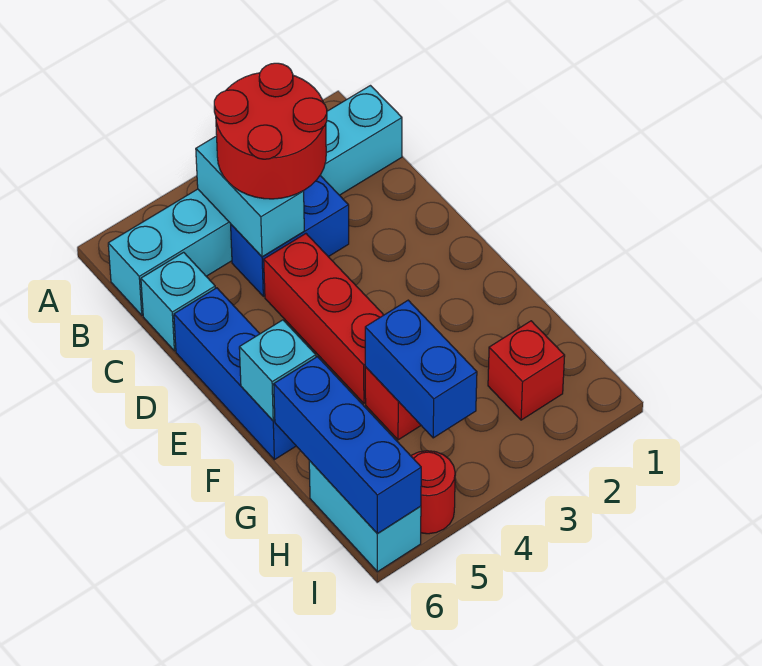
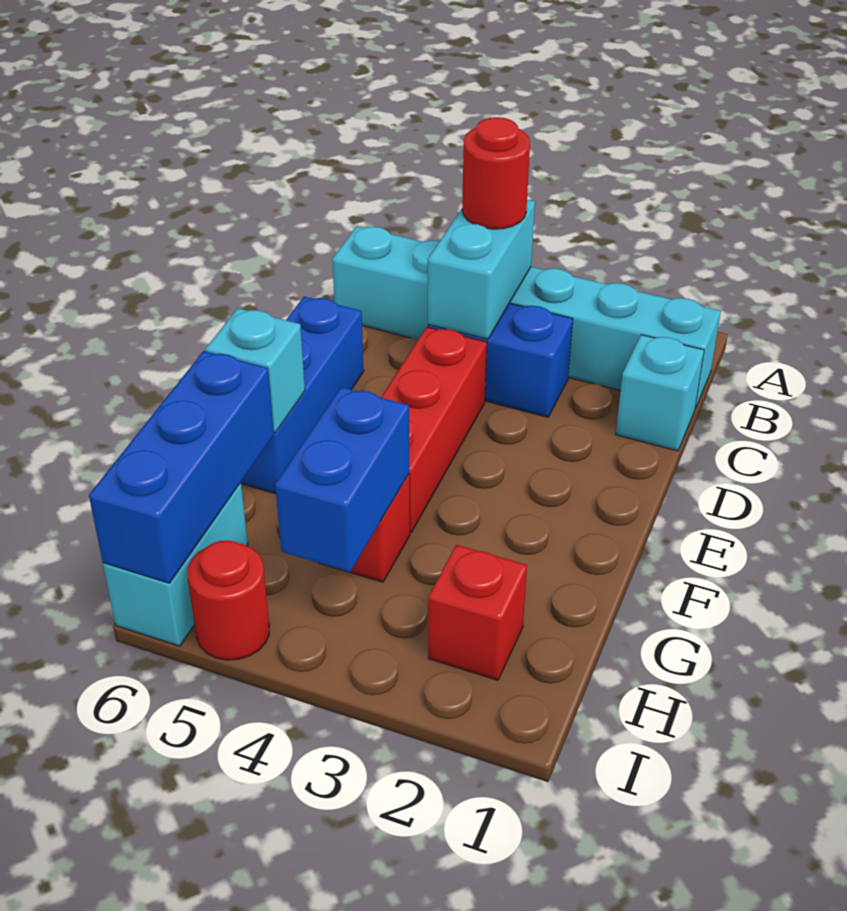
red round brick B3:C4 level 3 -> red round brick B4 level 3
cyan brick C6 level 1 -> cyan brick C1 level 1

